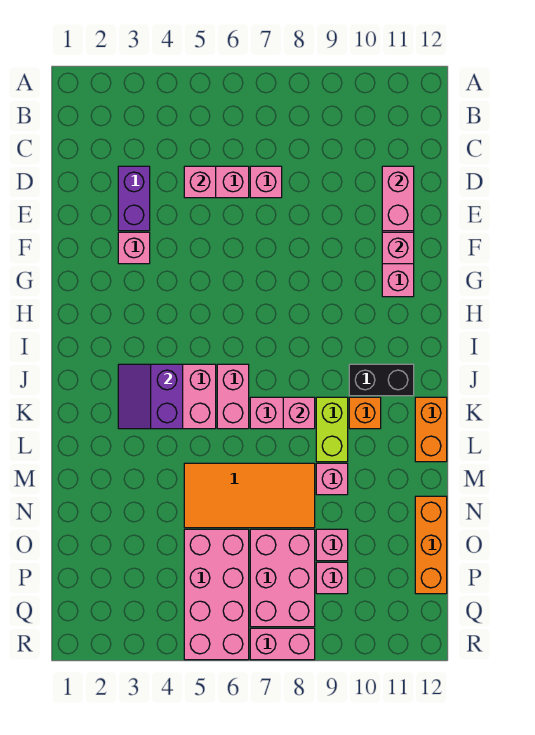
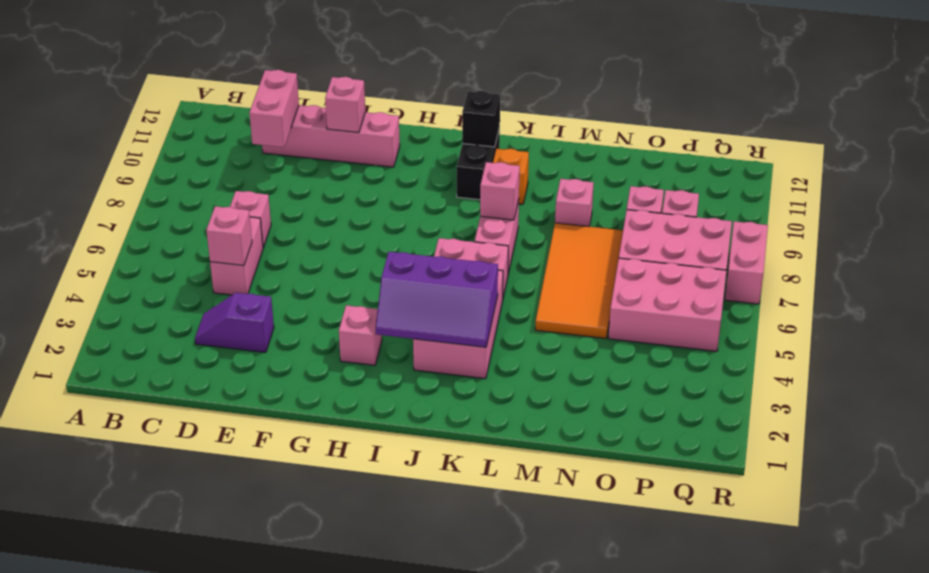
purple brick D3:E3 level 1 -> purple slope D3:E3 level 1 top E
pink brick D11:E11 level 2 -> pink brick D10:D11 level 2
pink brick F3 level 1 -> pink brick H3 level 1
purple slope J3:K4 level 2 top 4 -> purple slope I3:K4 level 2 top 4
none -> black brick J11 level 2
lime brick K9:L9 level 1 -> none
orange brick K12:L12 level 1 -> none
orange brick N12:P12 level 1 -> none
pink brick O5:R6 level 1 -> pink brick O5:Q6 level 1

